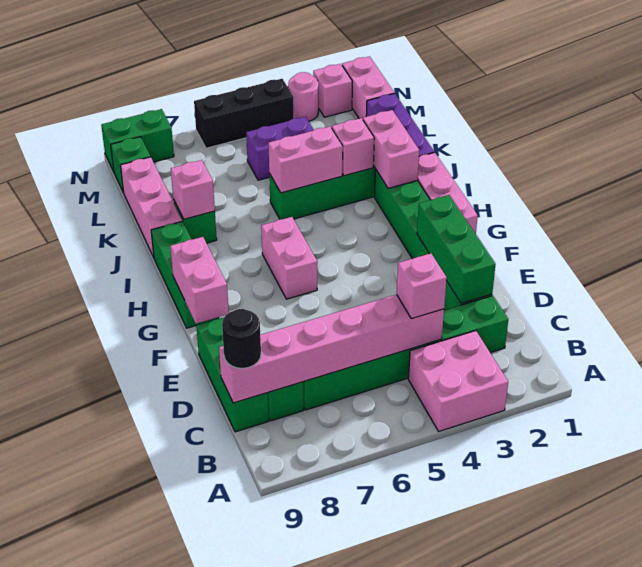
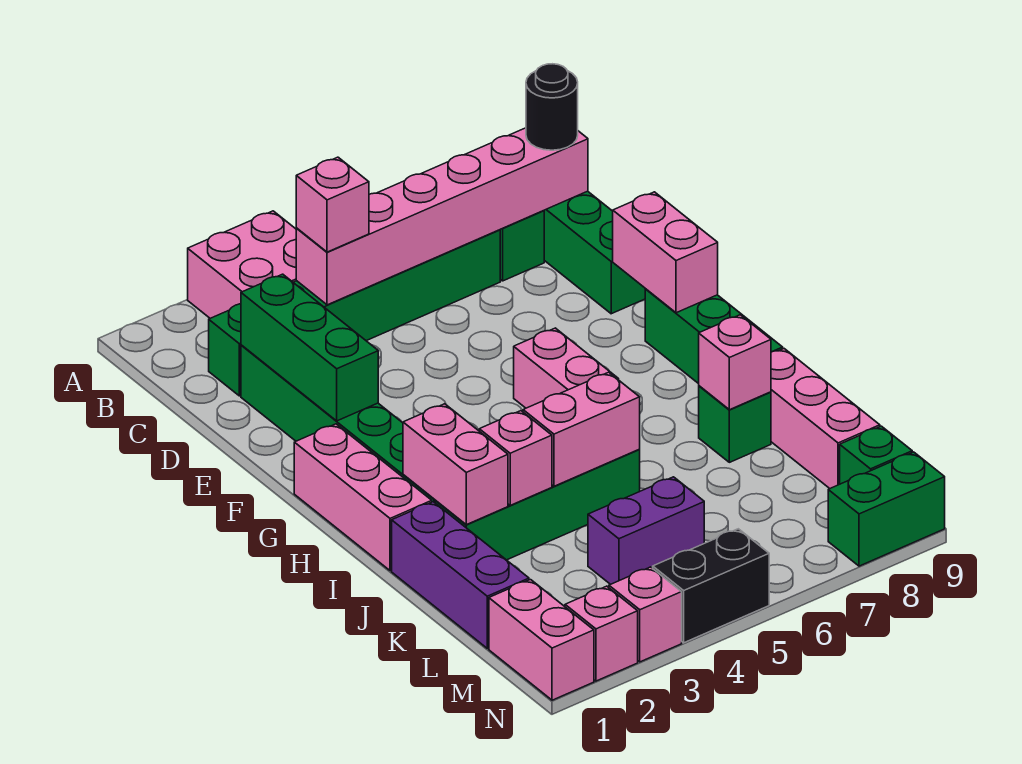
pink round brick N3 level 1 -> pink brick N3 level 1
black brick N4:N6 level 1 -> black brick N4:N5 level 1

